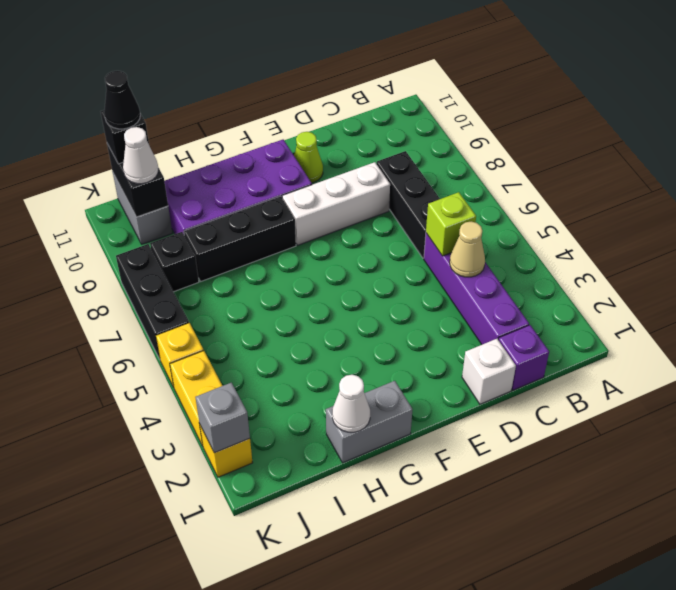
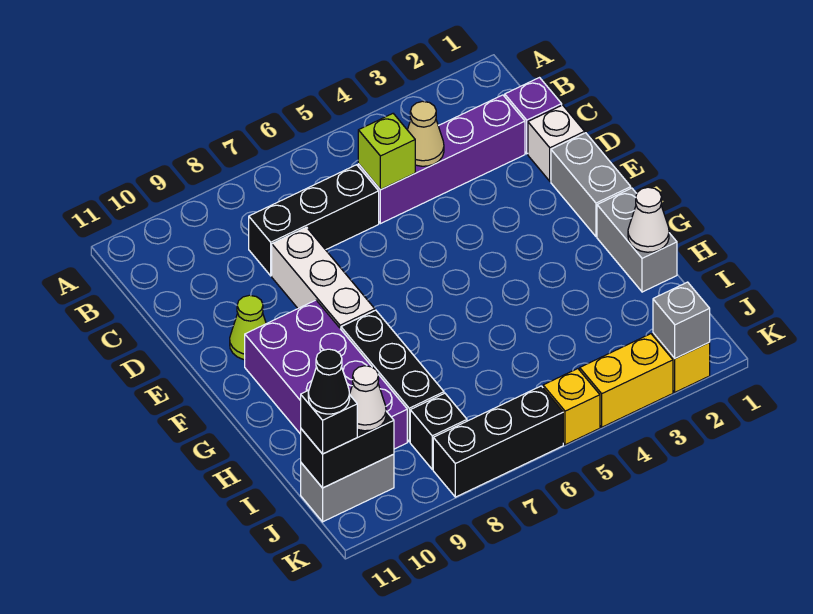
none -> grey brick E1:F1 level 1

